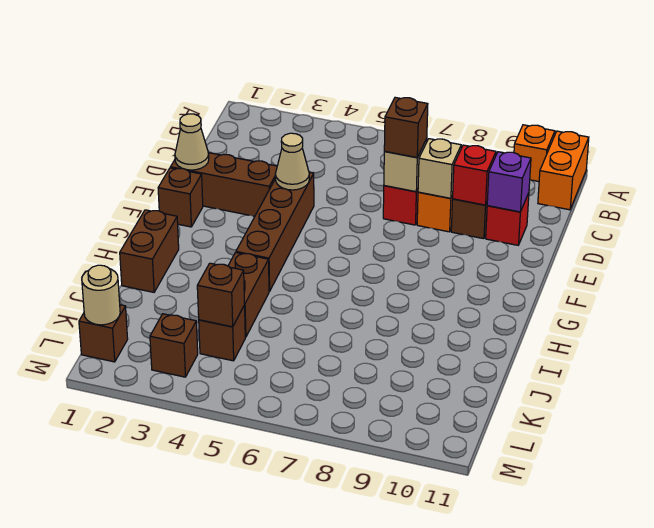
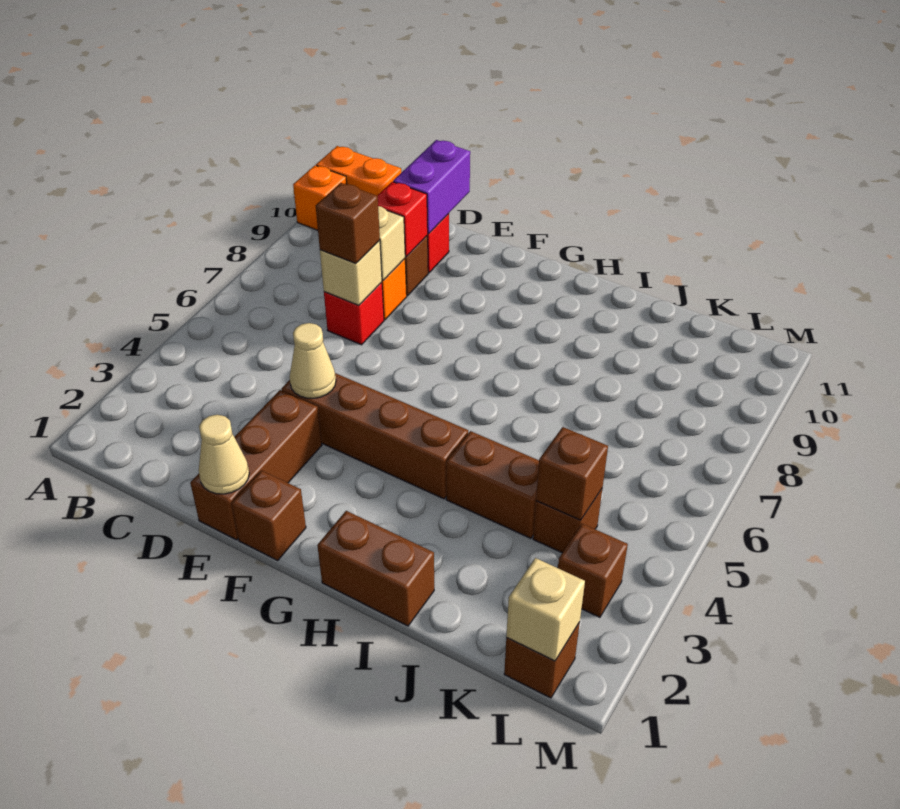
purple brick D10 level 2 -> purple brick D10:D11 level 2
tan round brick L1 level 2 -> tan brick L1 level 2

